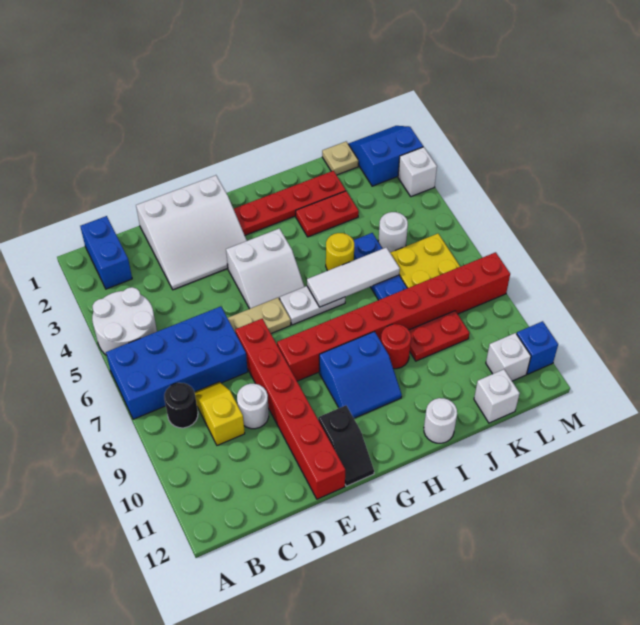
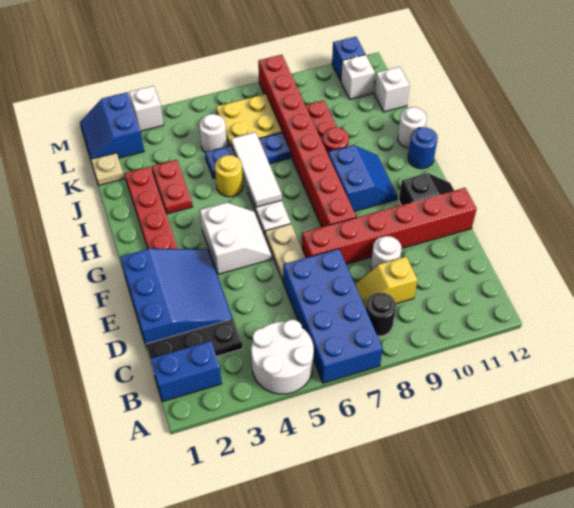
none -> black plate C1:C3 level 1
white slope D1:F3 level 1 top 1 -> blue slope D1:F3 level 1 top 1
none -> blue round brick H12 level 1

